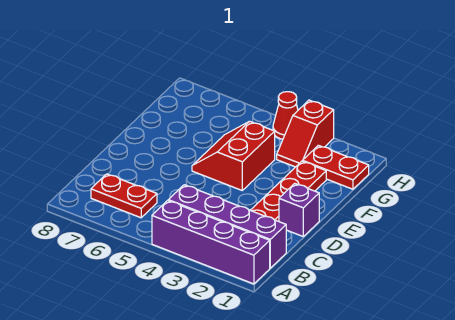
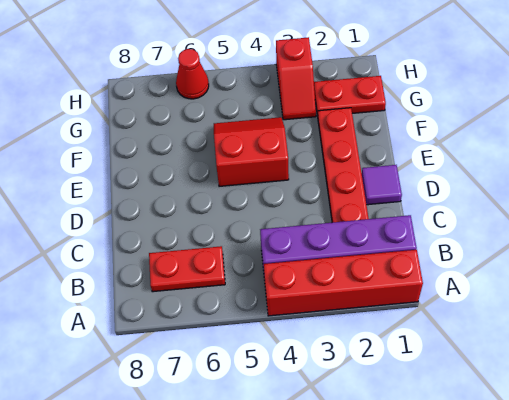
purple brick A1:A4 level 1 -> red brick A1:A4 level 1
purple brick D1 level 1 -> purple tile D1 level 1
red slope E4:F5 level 1 top 4 -> red slope E4:F5 level 1 top E
red cone H4 level 1 -> red cone H6 level 1

